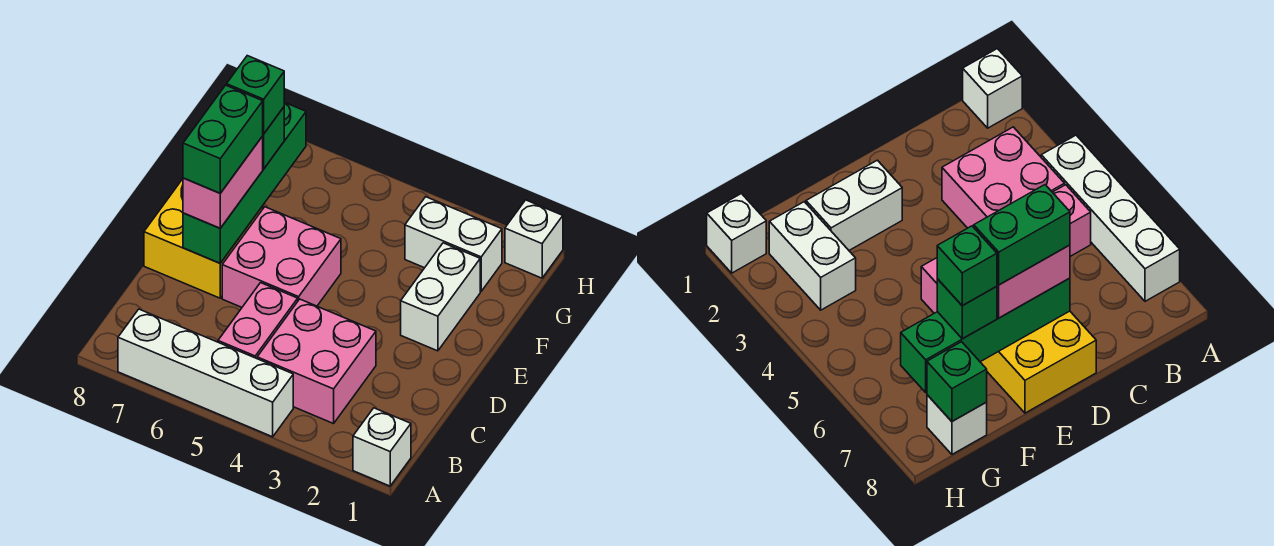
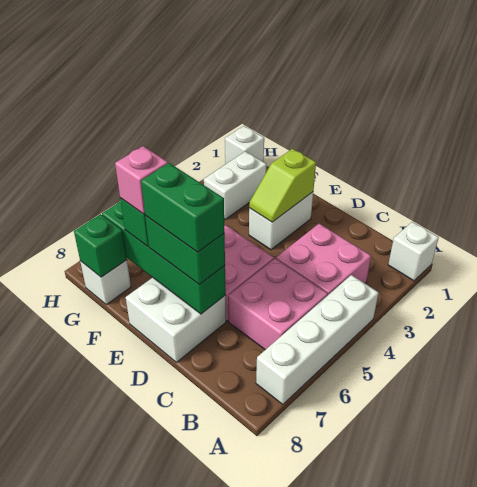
pink brick B5:C5 level 1 -> pink brick B5:C6 level 1
yellow brick D7:E8 level 1 -> white brick D7:E8 level 1
pink brick D7:E7 level 3 -> green brick D7:E7 level 3
white brick E2:F2 level 1 -> white brick E2:E3 level 1
none -> lime slope E2:E3 level 2 top 2
green brick F7 level 4 -> pink brick F7 level 4

